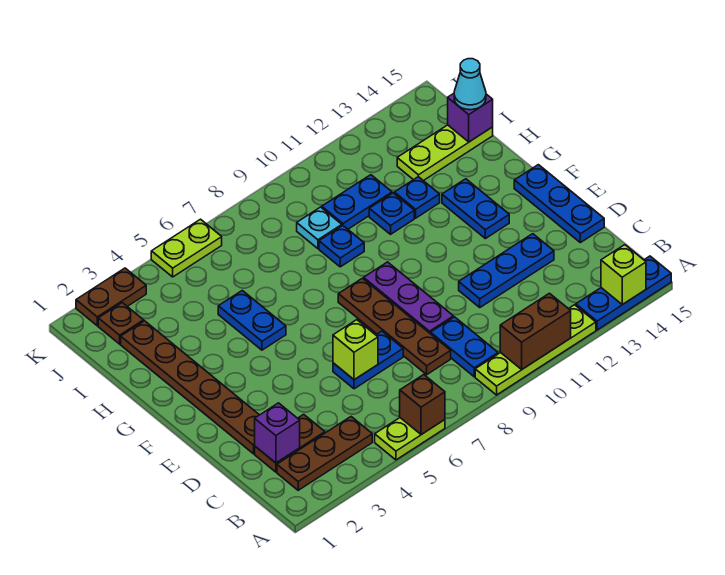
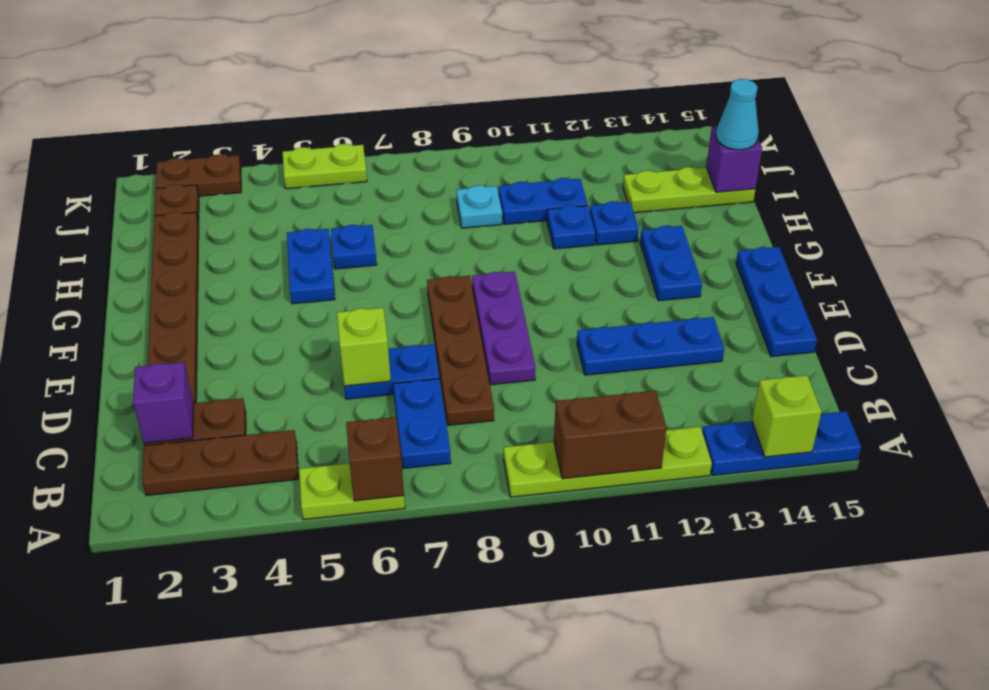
blue plate B9:C9 level 1 -> blue plate B7:C7 level 1
blue plate H9 level 1 -> blue plate H6 level 1

